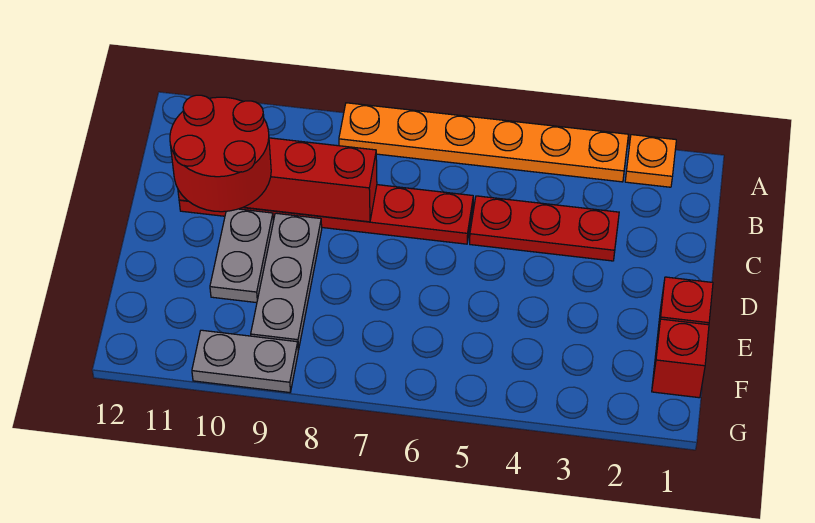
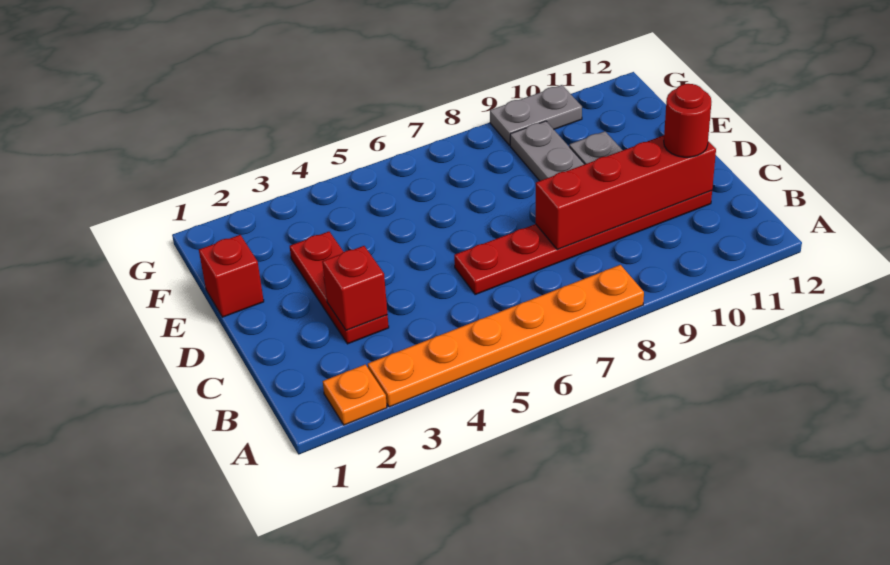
red plate C3:C5 level 1 -> red plate C3:E3 level 1
red round brick C10:D11 level 3 -> red round brick C11 level 3
red brick F1 level 1 -> red brick C3 level 2

